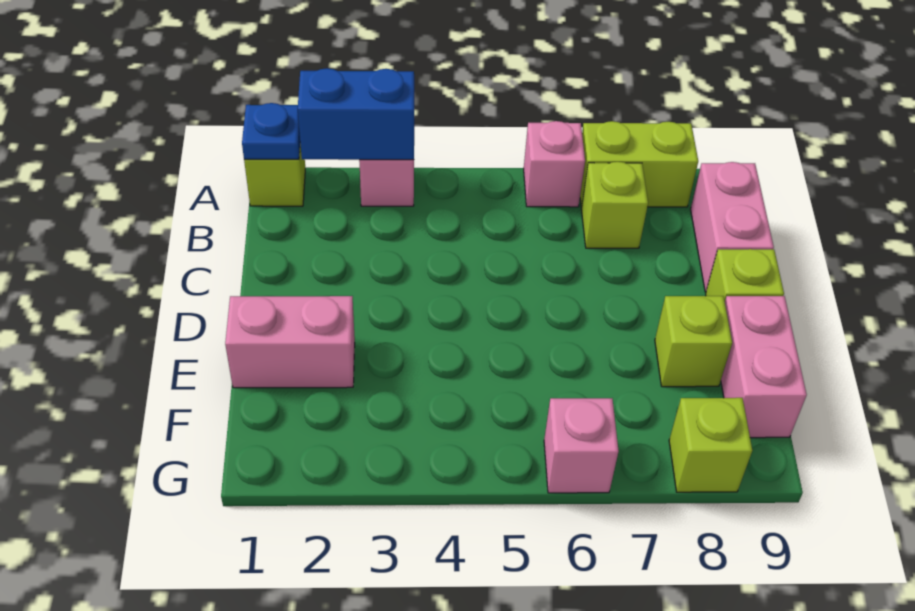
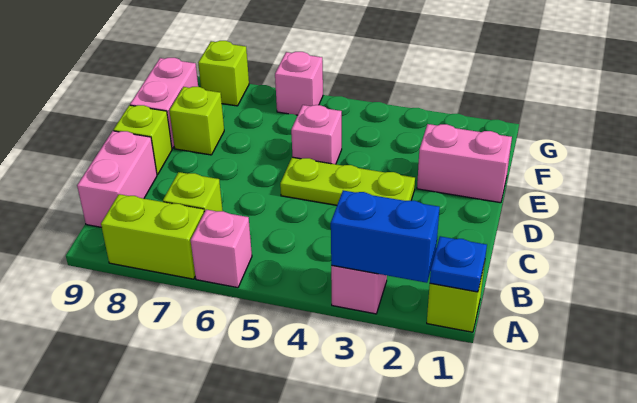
none -> lime plate D3:D5 level 1
none -> pink brick E5 level 1

